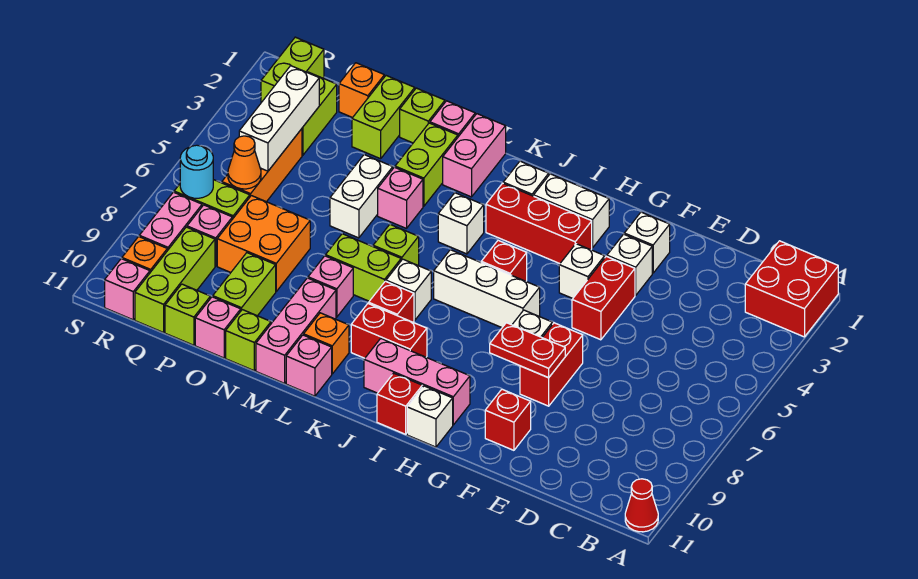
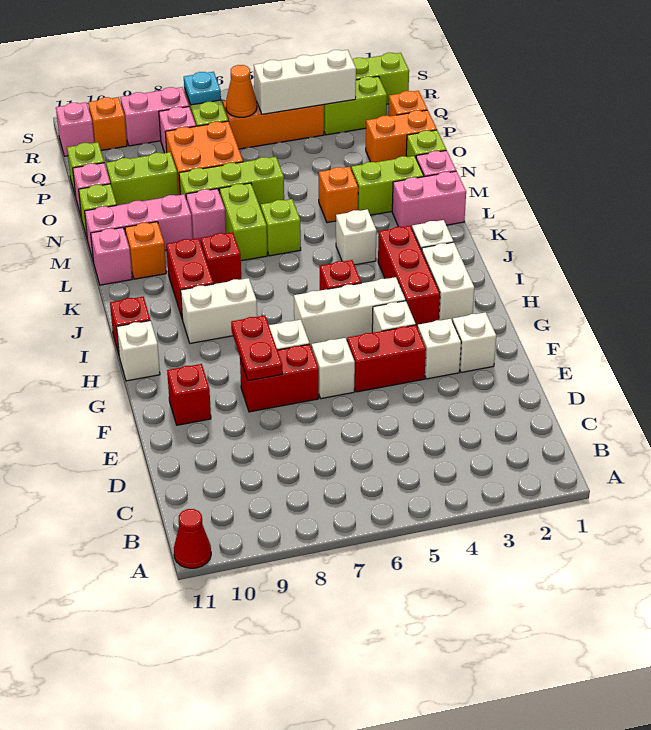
red brick A1:B2 level 1 -> none
white brick H6:J6 level 1 -> white brick H4:H6 level 1
pink brick H10:J10 level 1 -> none
white brick K7 level 1 -> white brick F6 level 1
pink brick M4 level 1 -> orange brick M4 level 1
white brick N4:N5 level 1 -> white brick I8:I9 level 1
lime brick O1:O2 level 1 -> orange brick O1:O2 level 1
lime brick Q9:Q11 level 1 -> lime brick N6:N8 level 1
cyan round brick R7 level 2 -> cyan plate R7 level 2

